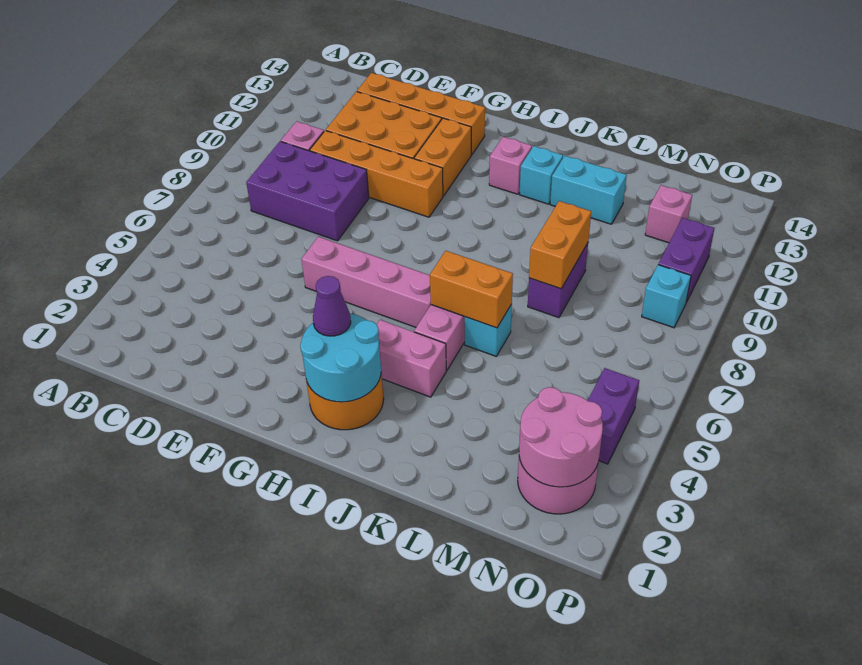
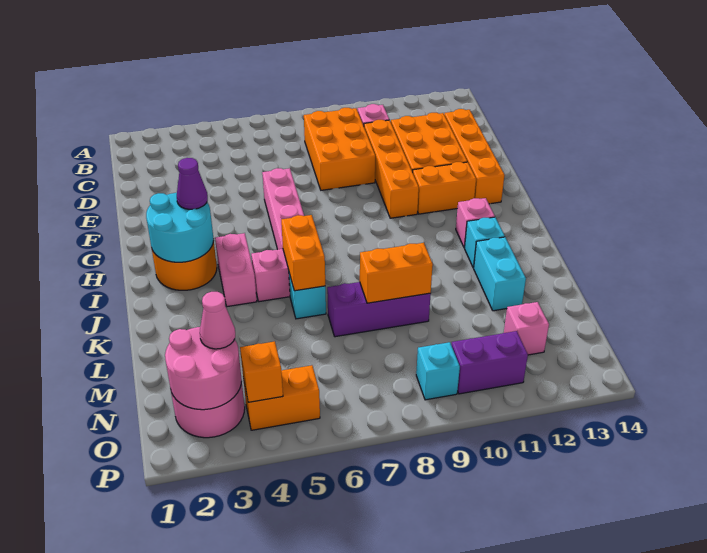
purple brick C8:E9 level 1 -> orange brick C8:E9 level 1
purple brick L8:L9 level 1 -> purple brick L7:L9 level 1
none -> pink cone N3 level 3
purple brick O4:O5 level 1 -> orange brick O4:O5 level 1
none -> orange brick O4 level 2

